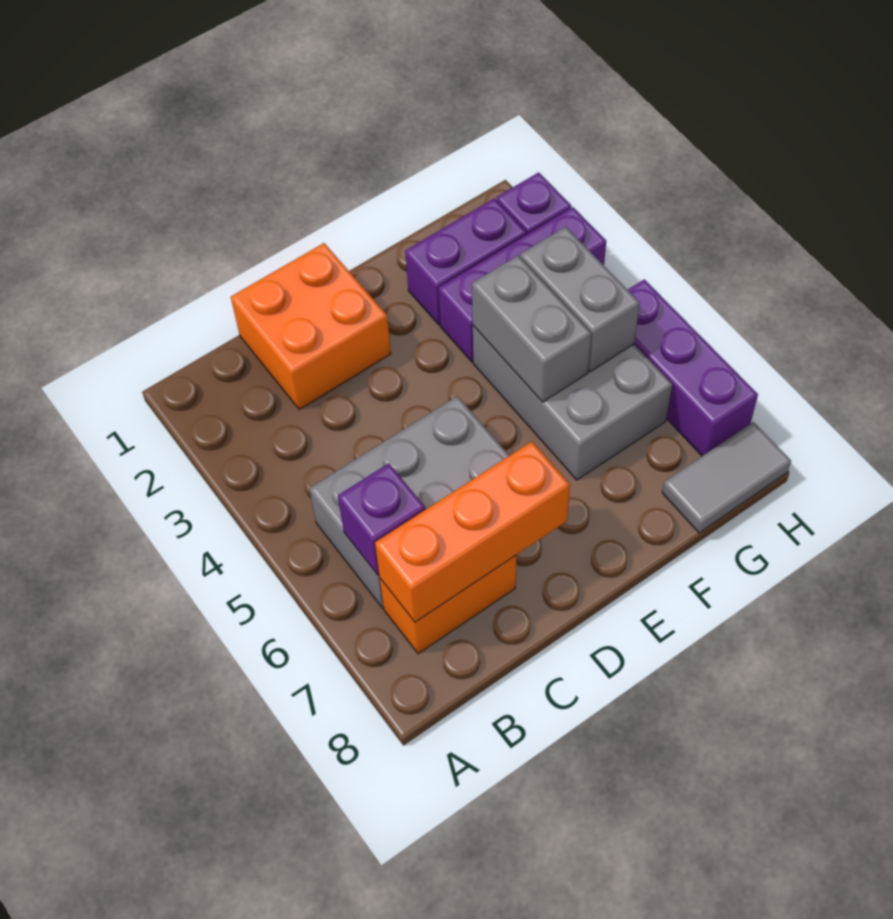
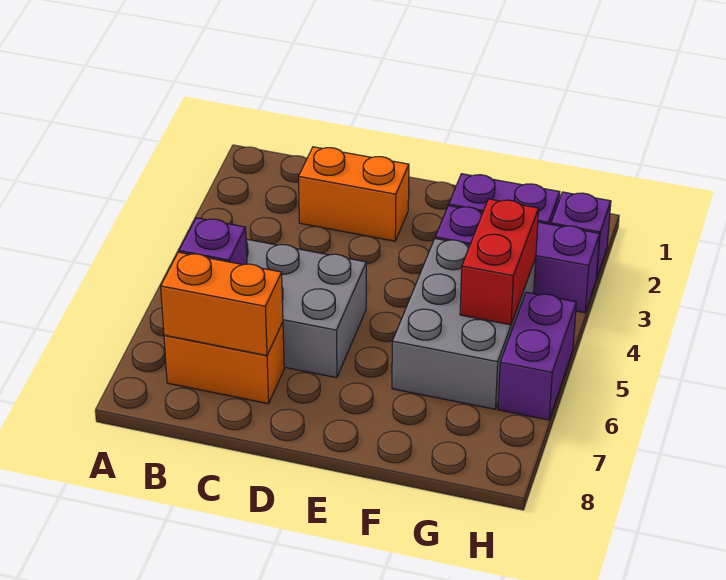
orange brick B7:D7 level 2 -> orange brick B7:C7 level 2
orange brick C1:D2 level 1 -> orange brick C2:D2 level 1
grey brick F4:F5 level 2 -> none
grey brick G4:G5 level 2 -> red brick G4:G5 level 2
grey tile G8:H8 level 1 -> none
purple brick H5:H7 level 1 -> purple brick H5:H6 level 1

